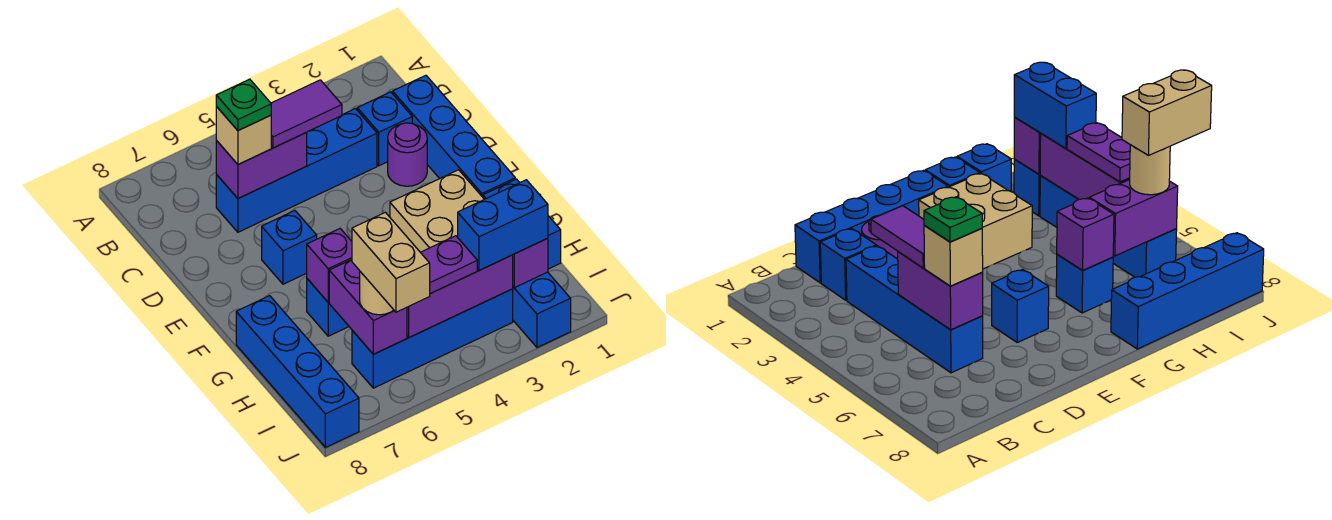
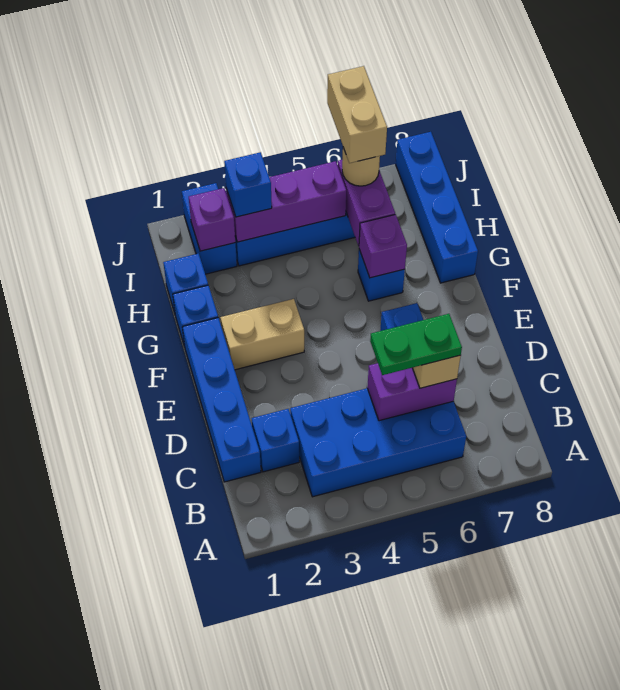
blue brick C3:C6 level 1 -> blue brick B3:C6 level 1
purple tile C4:C5 level 3 -> none
green plate C6 level 4 -> green plate C5:C6 level 4
purple round brick D2 level 1 -> none
tan brick F2:G3 level 1 -> tan brick F2:F3 level 1
blue brick I2:I3 level 3 -> blue brick I3 level 3
purple plate I4:I5 level 3 -> none

